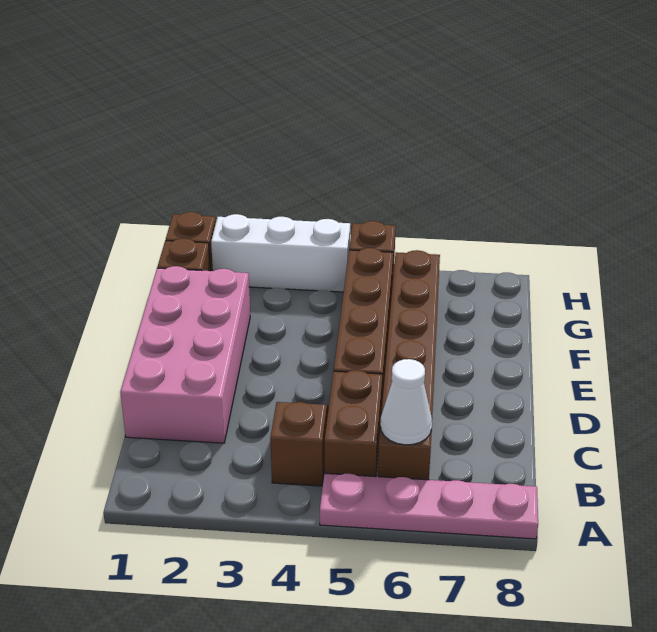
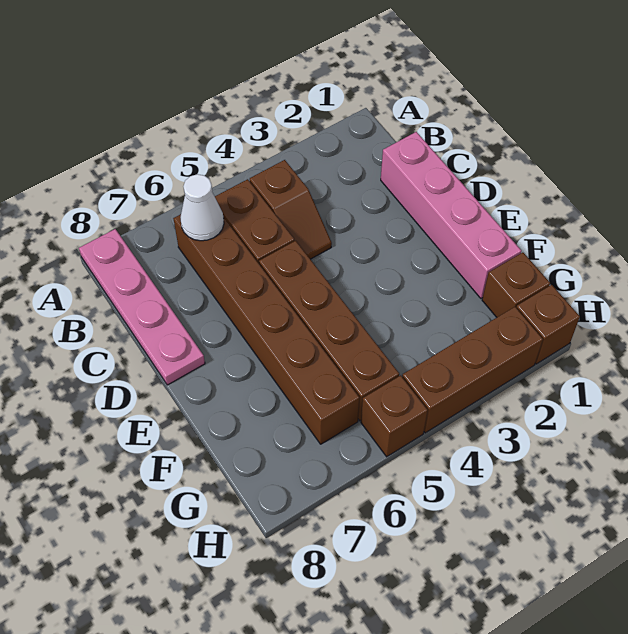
pink plate A5:A8 level 1 -> pink plate A8:D8 level 1
pink brick C1:F2 level 1 -> pink brick C1:F1 level 1
white brick H2:H4 level 1 -> brown brick H2:H4 level 1

